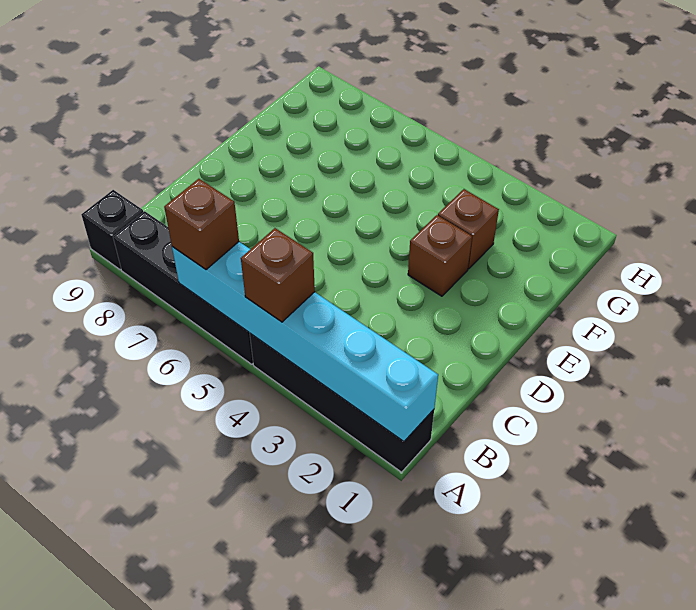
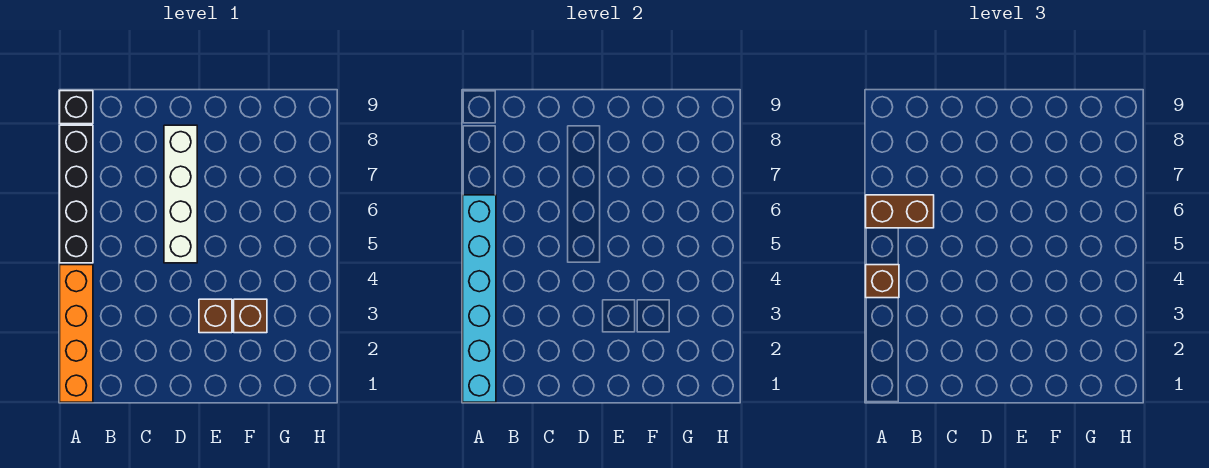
black brick A1:A4 level 1 -> orange brick A1:A4 level 1
brown brick A6 level 3 -> brown brick A6:B6 level 3
none -> white brick D5:D8 level 1

